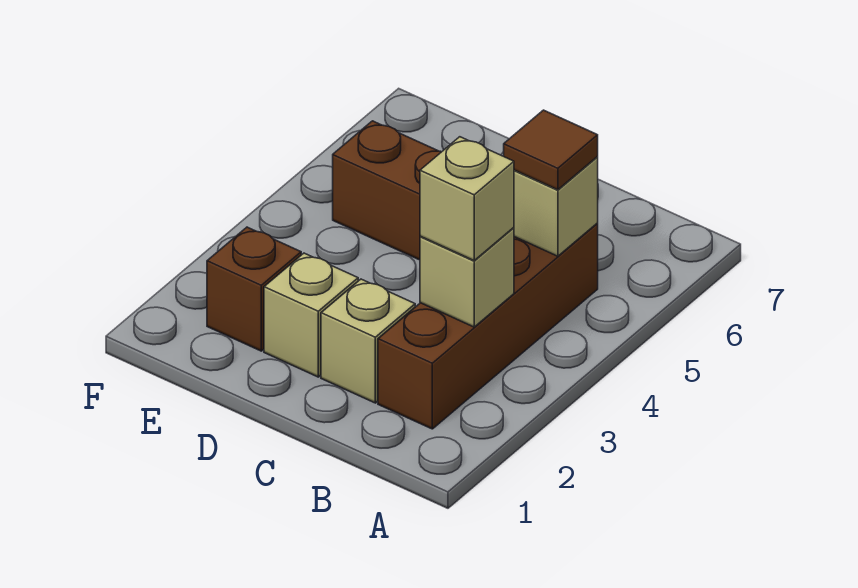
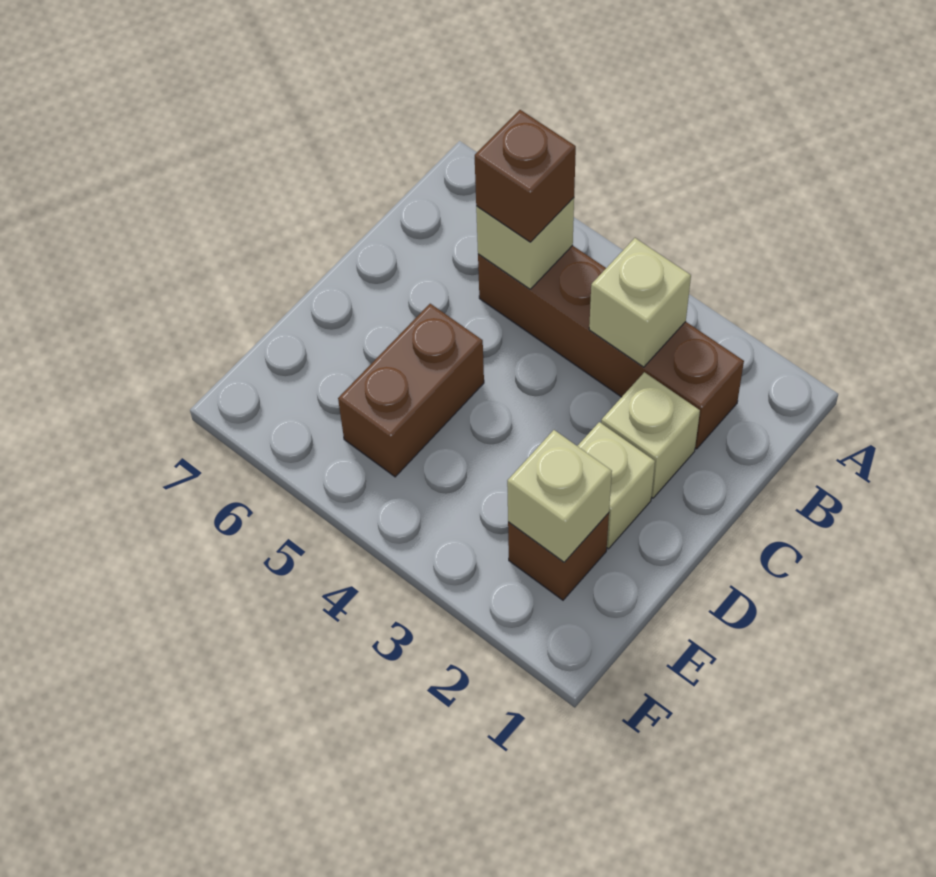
tan brick B3 level 3 -> tan brick E2 level 2
brown tile B5 level 3 -> brown brick B5 level 3

